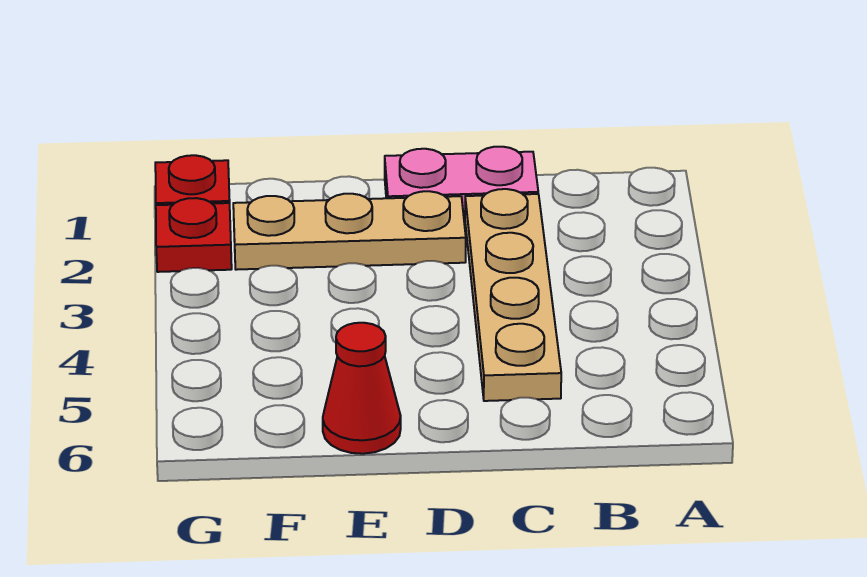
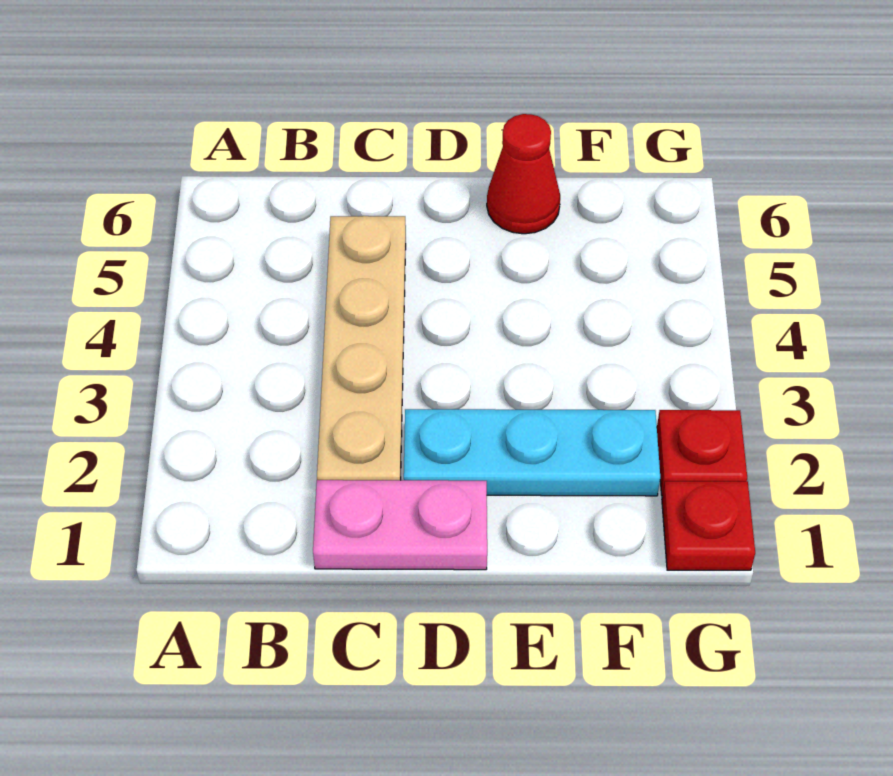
tan plate D2:F2 level 1 -> cyan plate D2:F2 level 1

